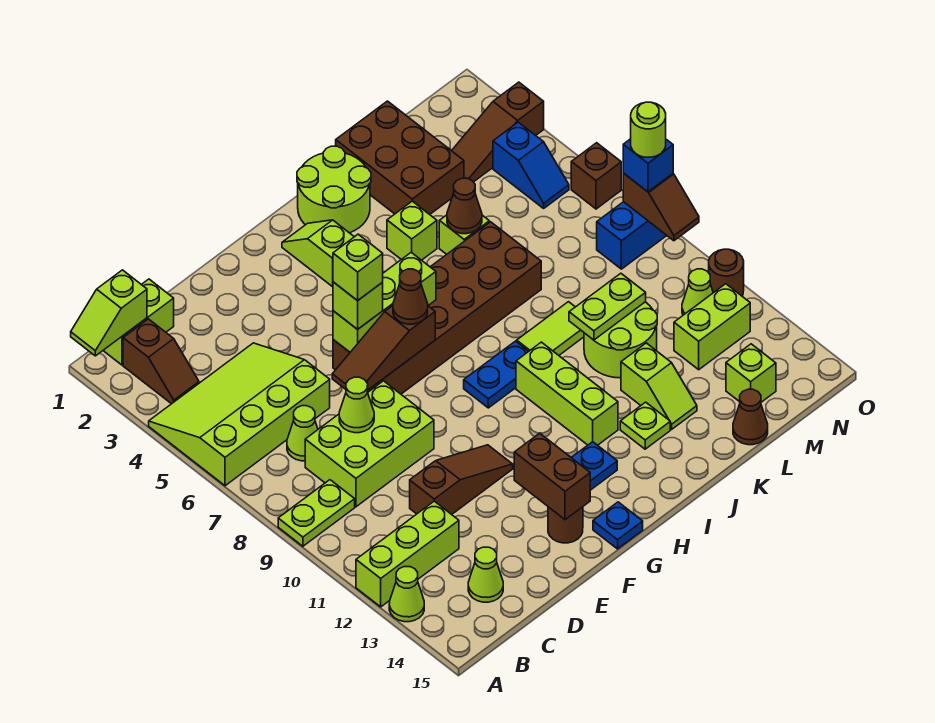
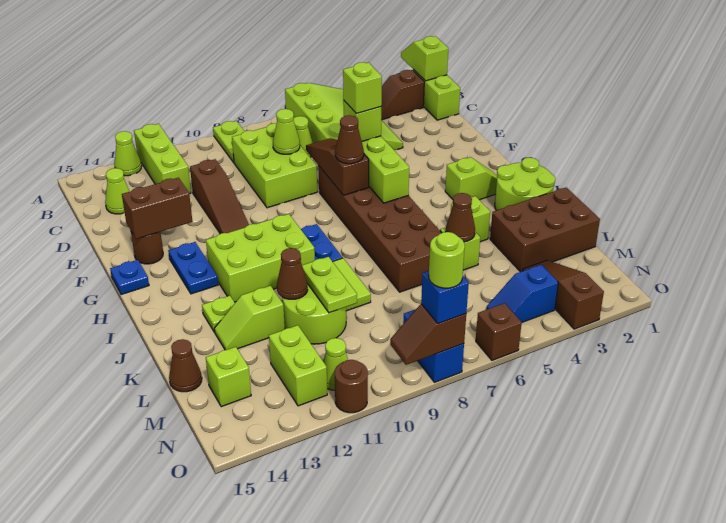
lime brick I10:I12 level 1 -> lime brick H10:I12 level 1
none -> brown cone K11 level 2

